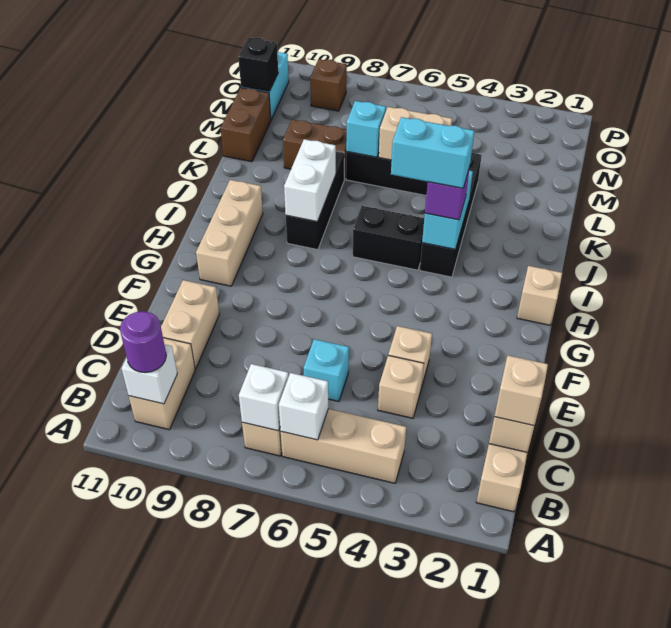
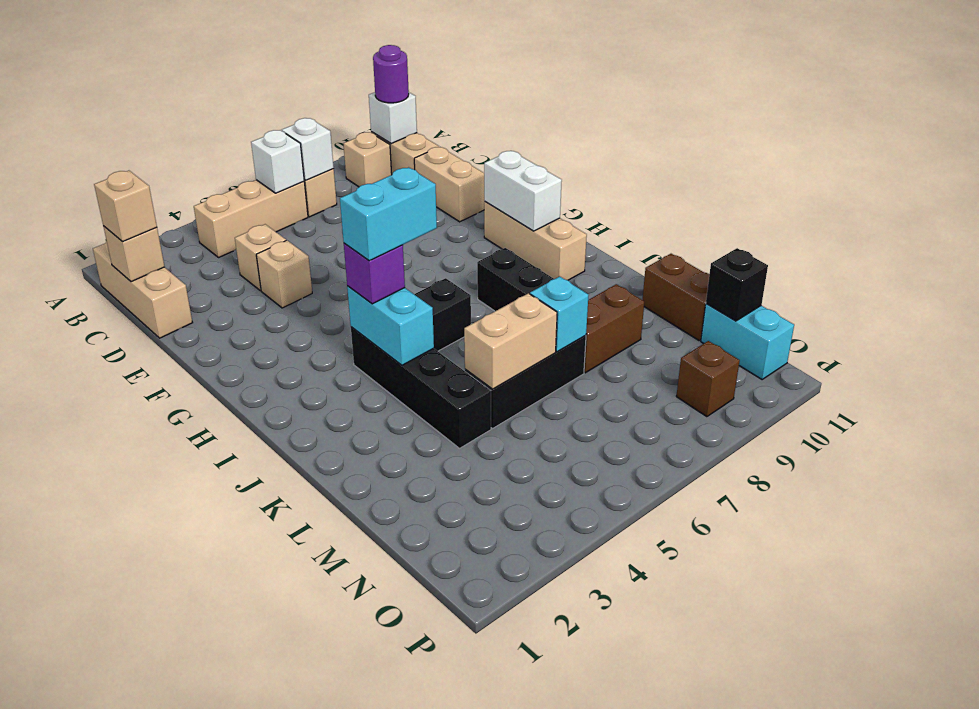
cyan brick D6 level 1 -> none
tan brick H1 level 1 -> tan brick B9 level 1
white brick I8:J8 level 2 -> white brick G10:H10 level 2

